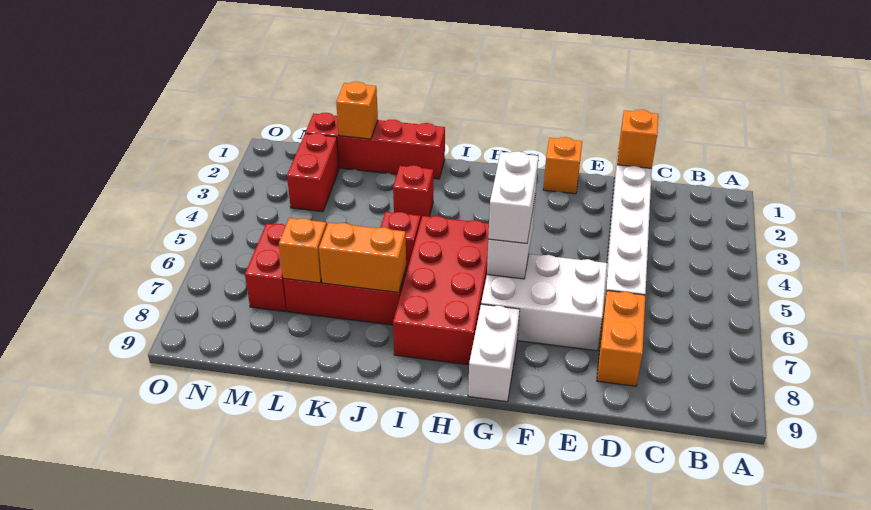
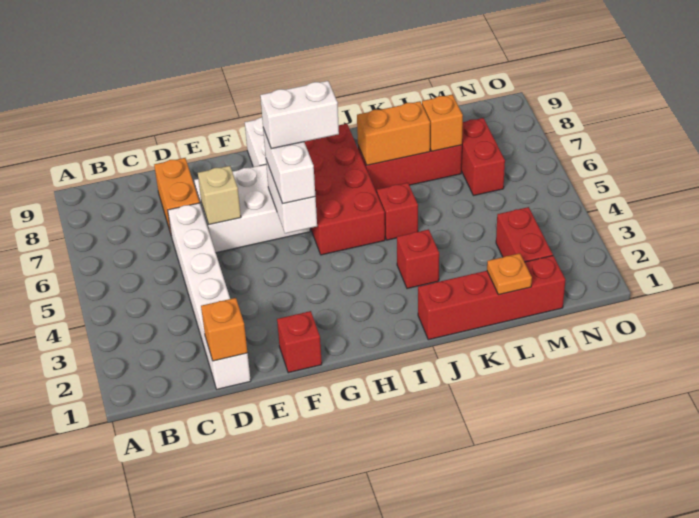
none -> tan brick E6 level 2
orange brick F1 level 1 -> red brick F1 level 1
none -> white brick G6:H6 level 4
orange brick L1 level 2 -> orange plate L1 level 2

